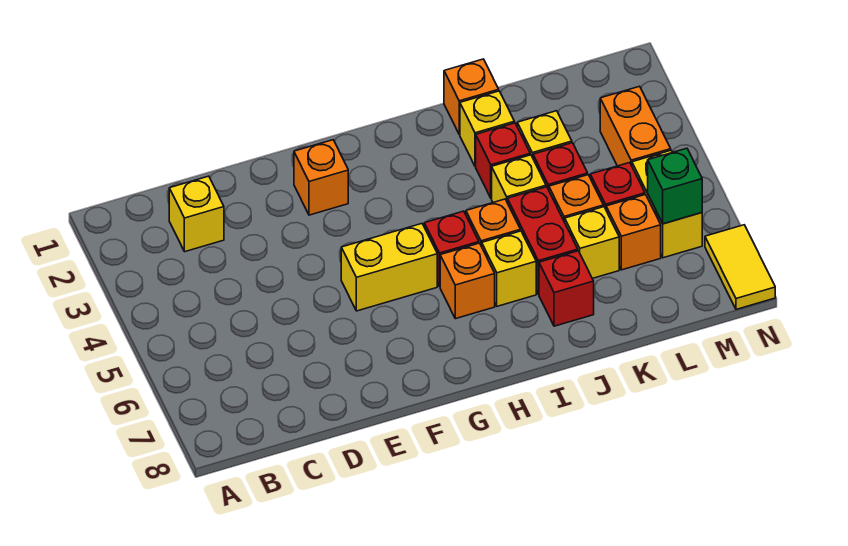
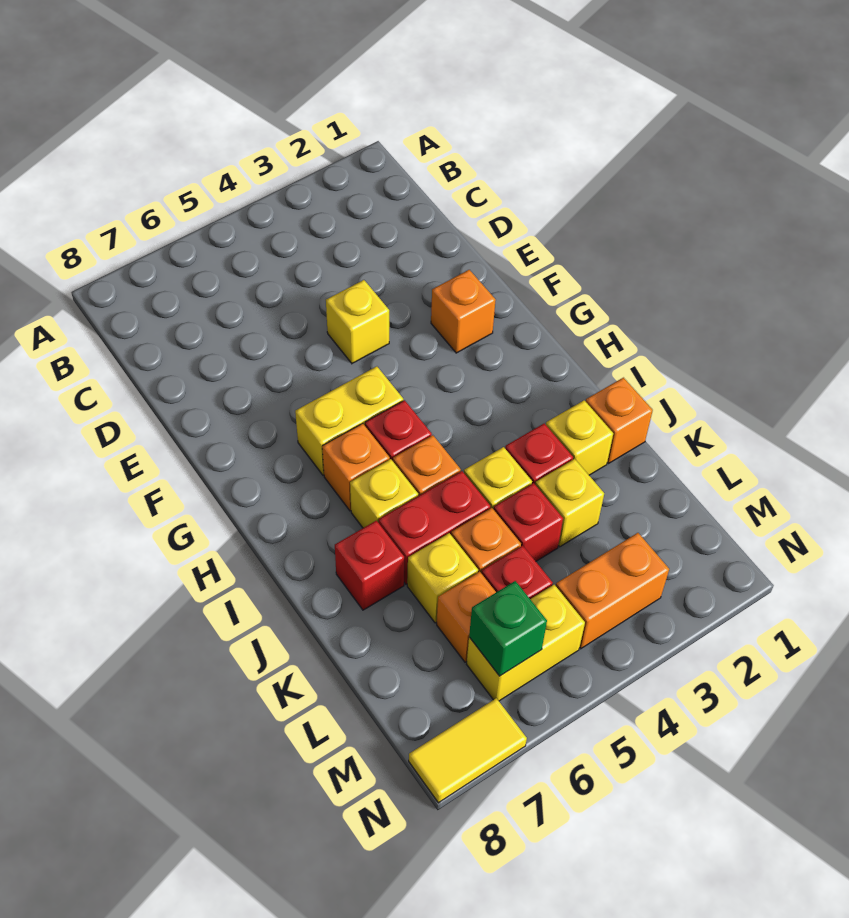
yellow brick C2 level 1 -> yellow brick E4 level 1
yellow brick F5:G5 level 1 -> yellow brick G5:G6 level 1

